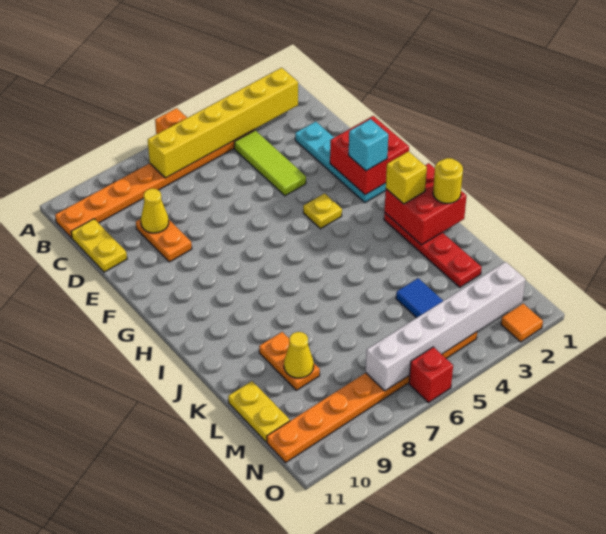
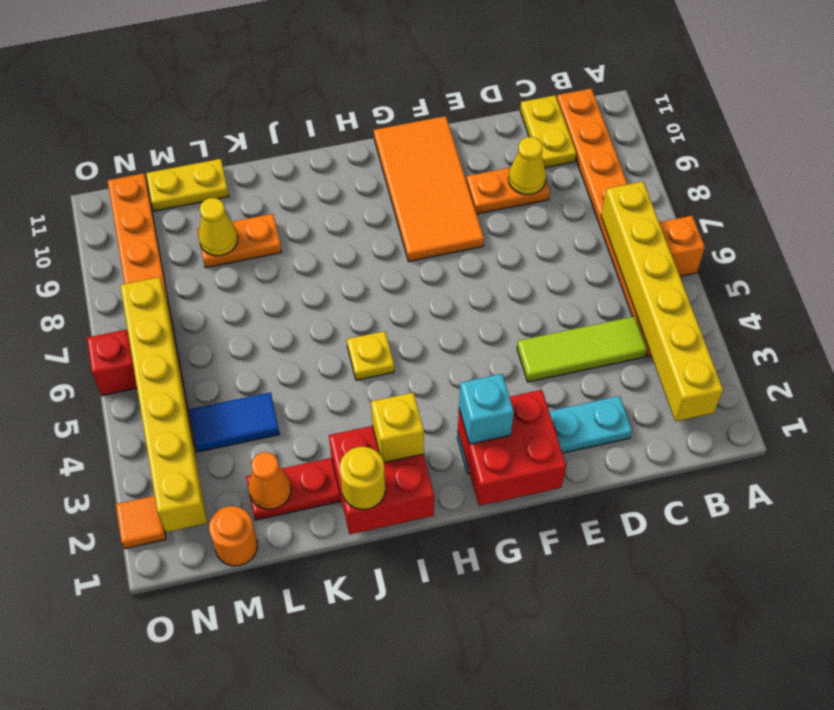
yellow plate C11:D11 level 1 -> yellow plate C10:C11 level 1
none -> orange tile F8:G11 level 1
yellow plate G4 level 1 -> yellow plate I5 level 1
none -> orange cone L2 level 2
none -> orange round brick M1 level 1
white brick N2:N7 level 2 -> yellow brick N2:N7 level 2

